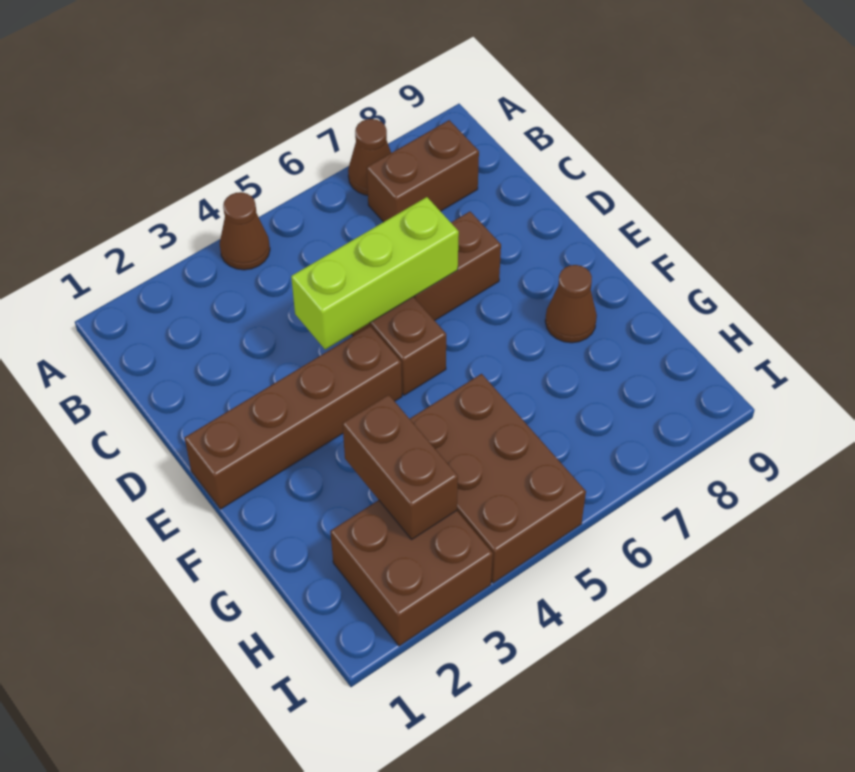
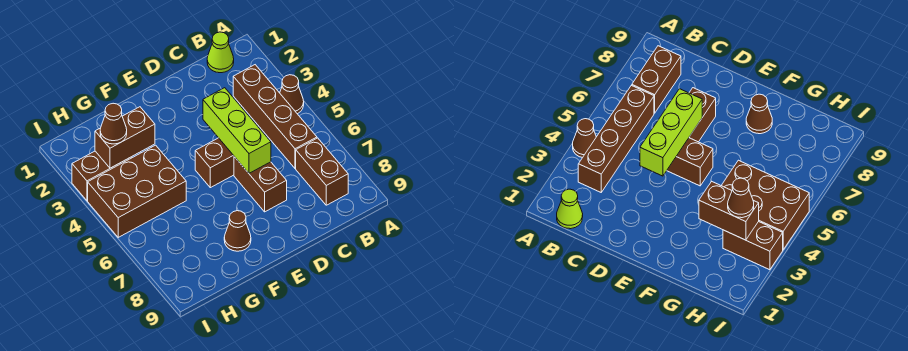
brown cone A7 level 1 -> brown cone H3 level 3
none -> lime cone B1 level 1
brown brick E1:E4 level 1 -> brown brick B3:B6 level 1
brown brick H2:I3 level 1 -> brown brick H3:I3 level 1

